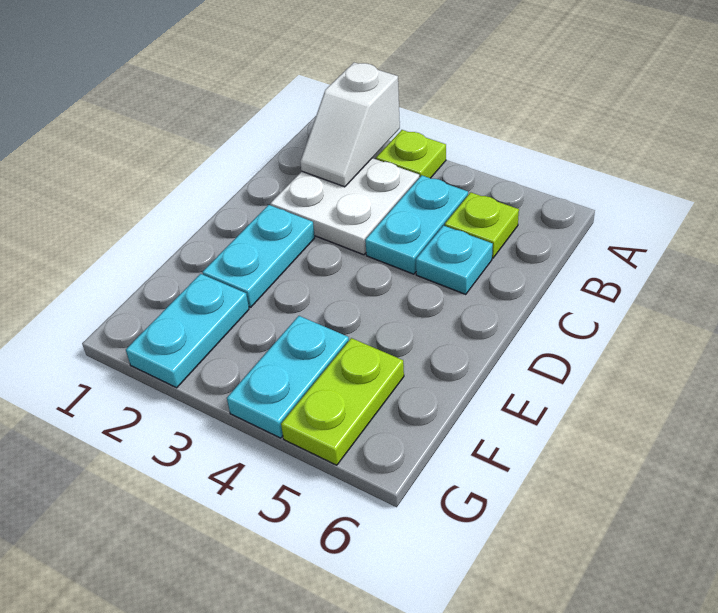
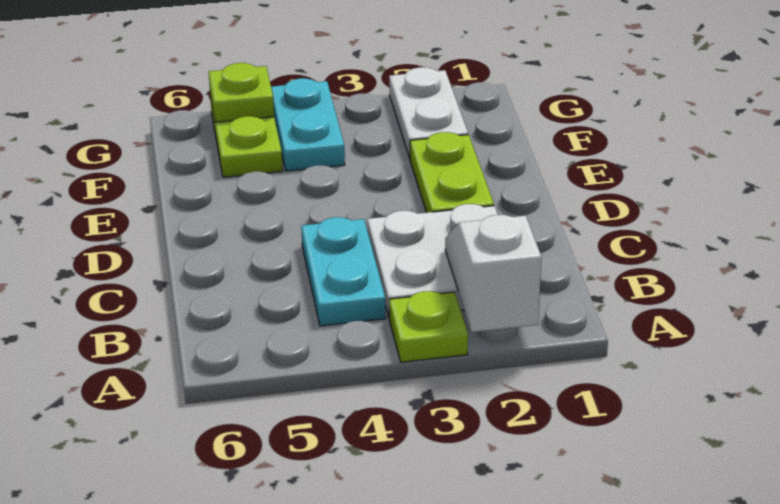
lime plate B5 level 1 -> lime plate G5 level 2
cyan plate C5 level 1 -> none
cyan plate D2:E2 level 1 -> lime plate D2:E2 level 1
cyan plate F2:G2 level 1 -> white plate F2:G2 level 1

